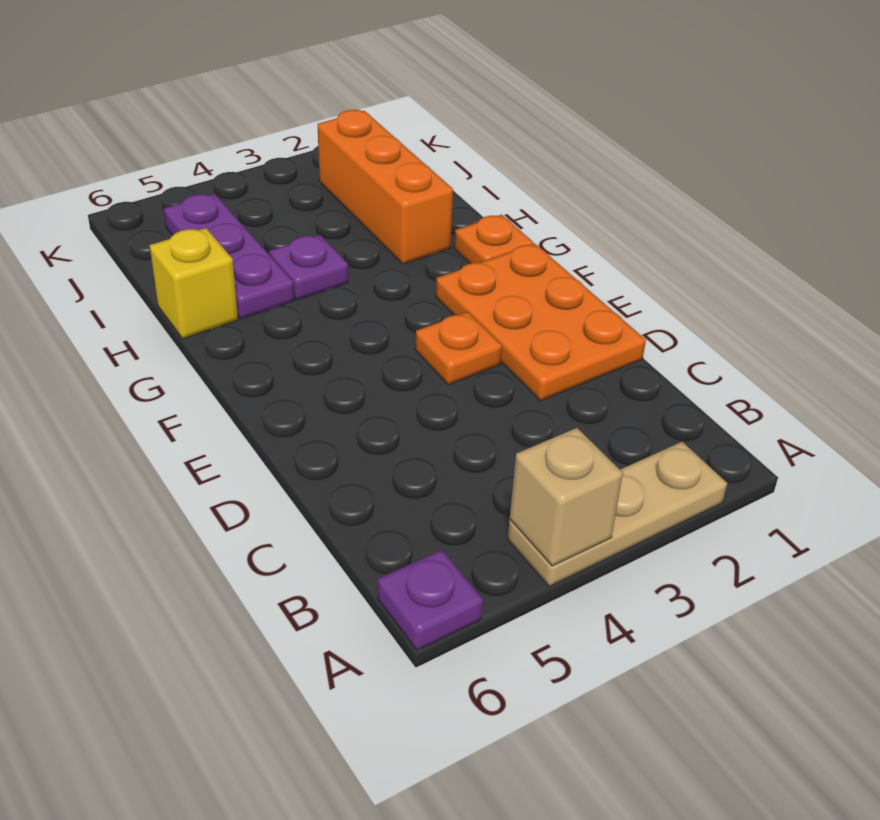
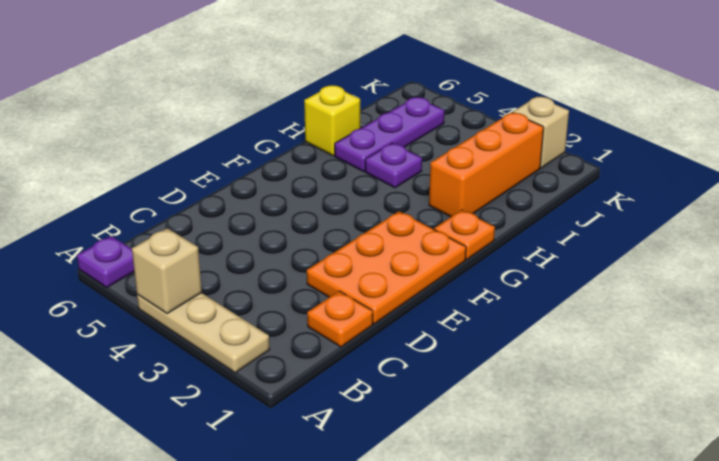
orange plate E3 level 1 -> orange plate C1 level 1
none -> tan brick K2 level 1

